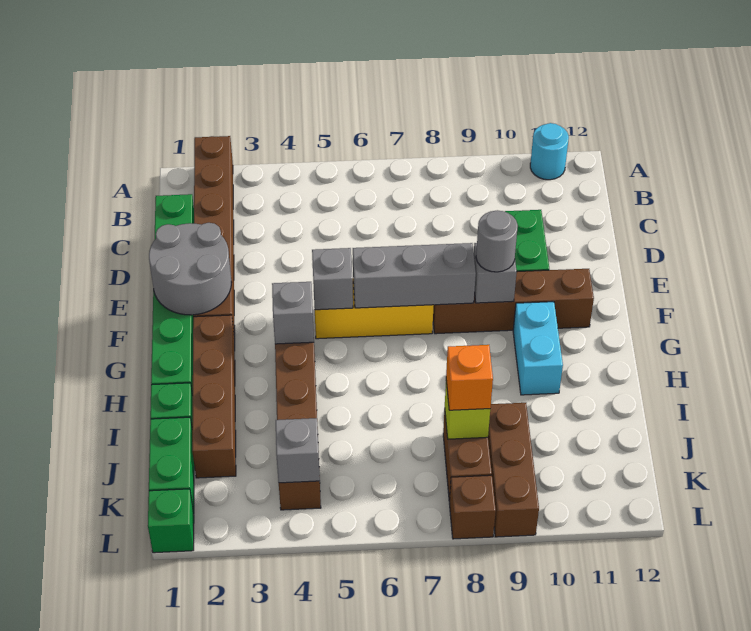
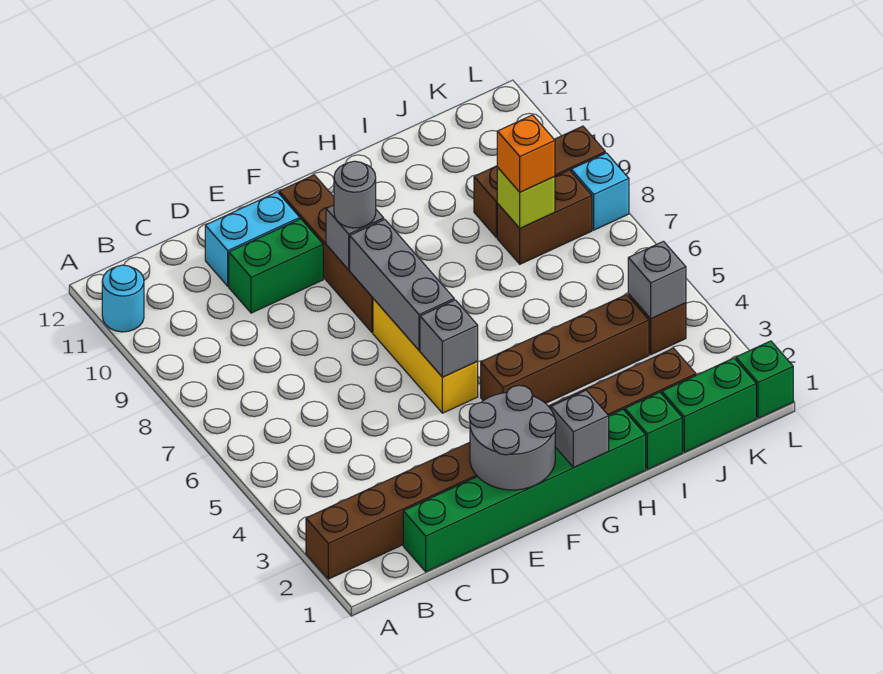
grey brick G4 level 2 -> grey brick G1 level 2
cyan brick G10:H10 level 1 -> cyan brick D11:E11 level 1
brown brick L8 level 1 -> cyan brick L8 level 1

